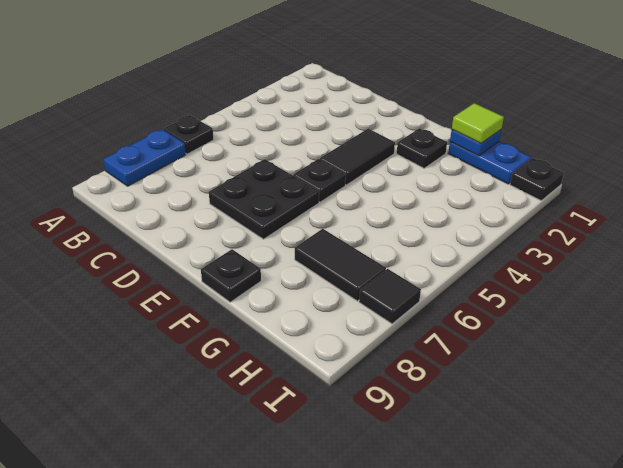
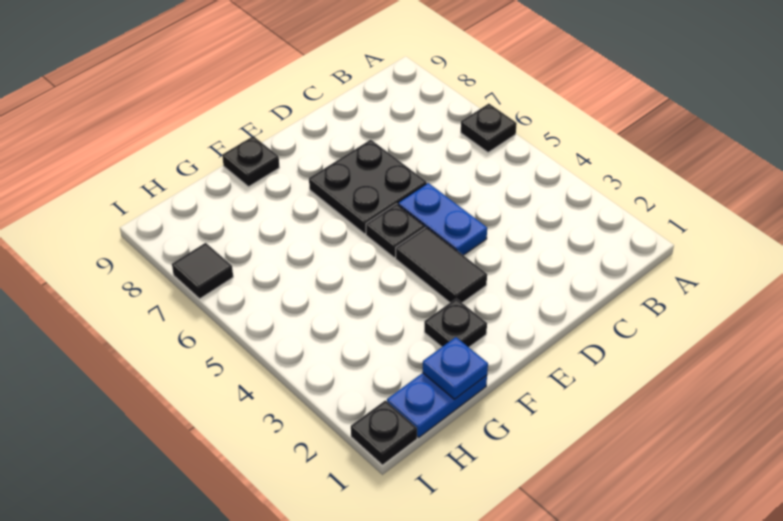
blue plate A7:A8 level 1 -> blue plate D4:D5 level 1
lime tile G1 level 3 -> none
black tile G7:H7 level 1 -> none

